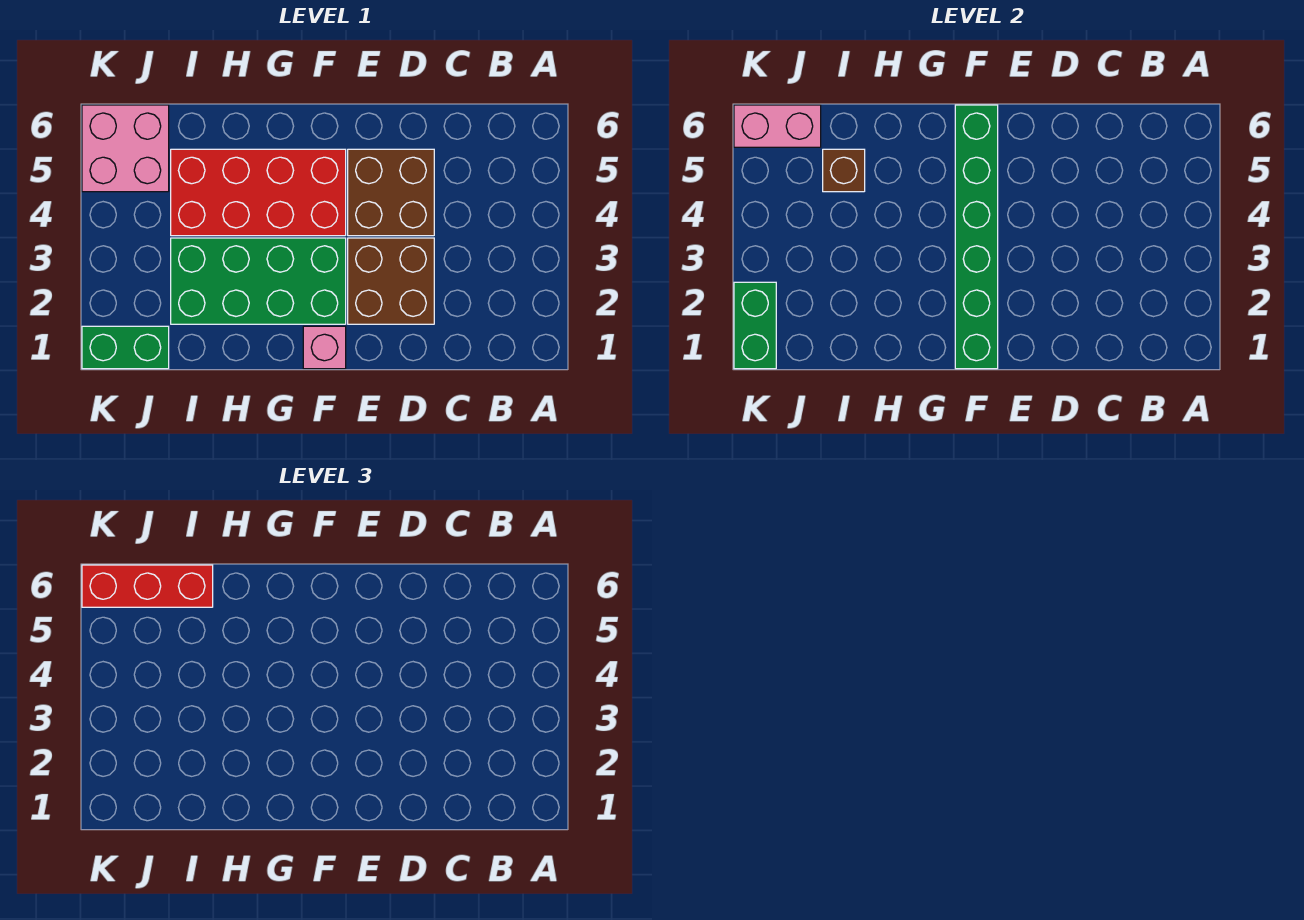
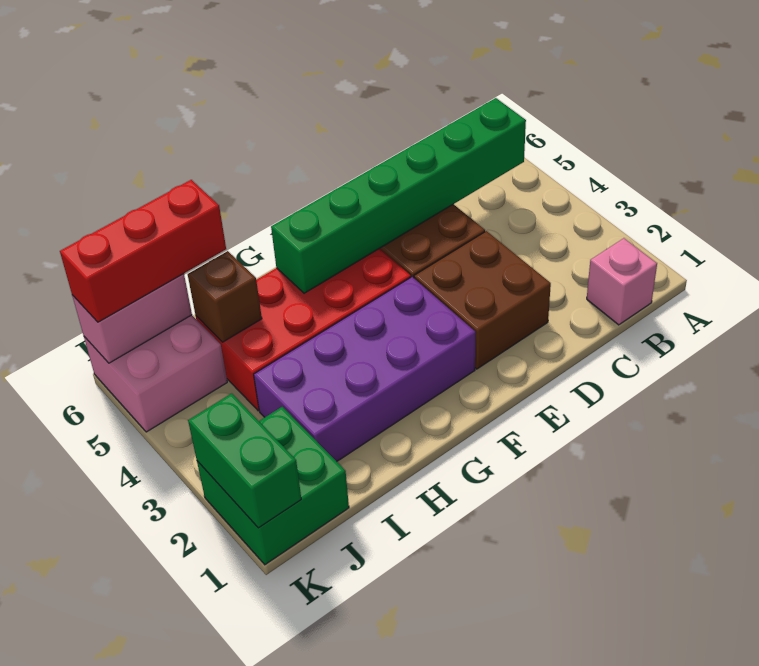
pink brick F1 level 1 -> pink brick B1 level 1
green brick F1:F6 level 2 -> green brick B5:G5 level 2
green brick F2:I3 level 1 -> purple brick F2:I3 level 1
green brick J1:K1 level 1 -> green brick J1:K2 level 1

